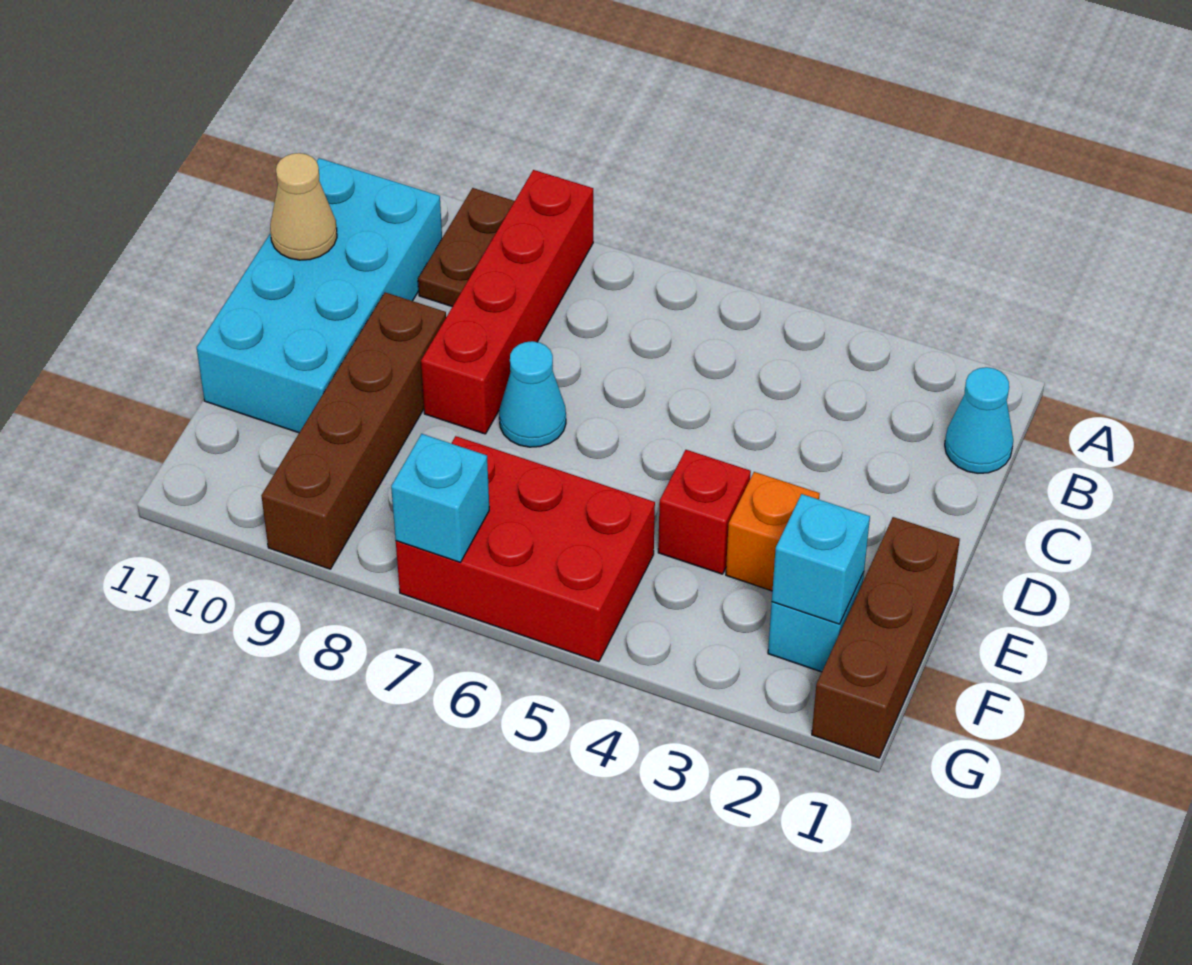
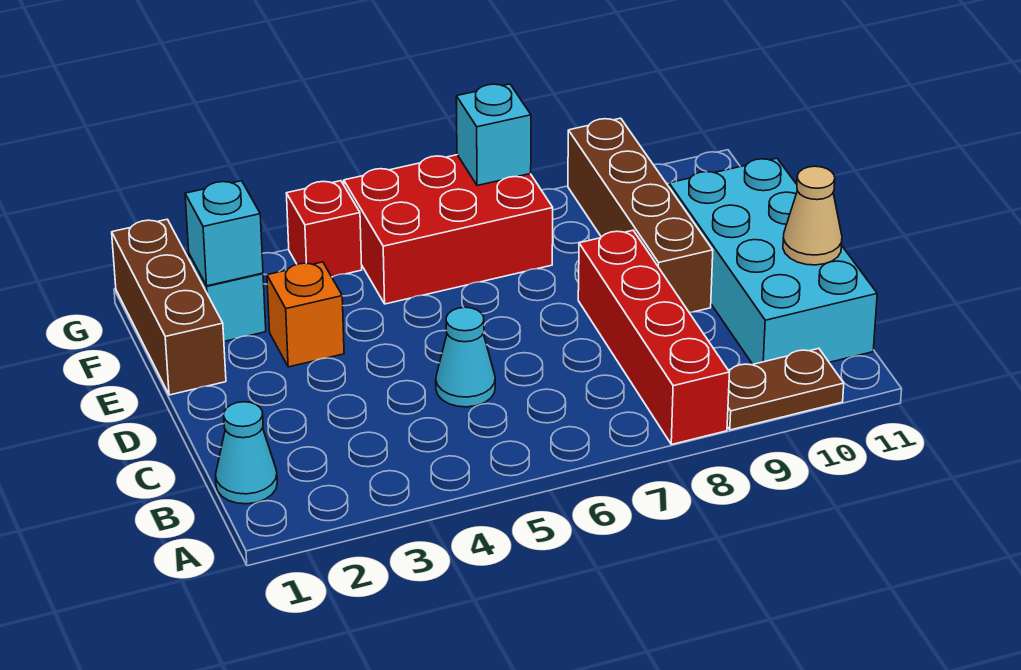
brown plate A9:B9 level 1 -> brown plate A9:A10 level 1
cyan cone D7 level 1 -> cyan cone C5 level 1
red brick E4 level 1 -> red brick G4 level 1

